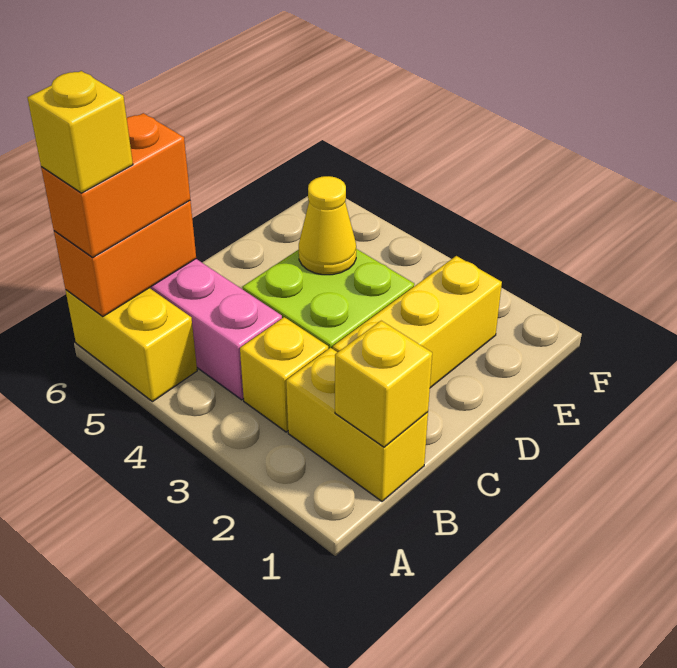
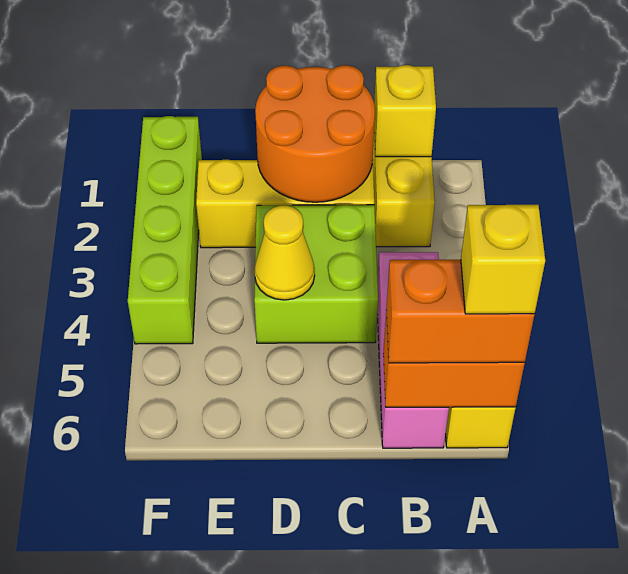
yellow brick B3 level 1 -> none
none -> orange round brick C1:D2 level 2
none -> lime brick F1:F4 level 1

